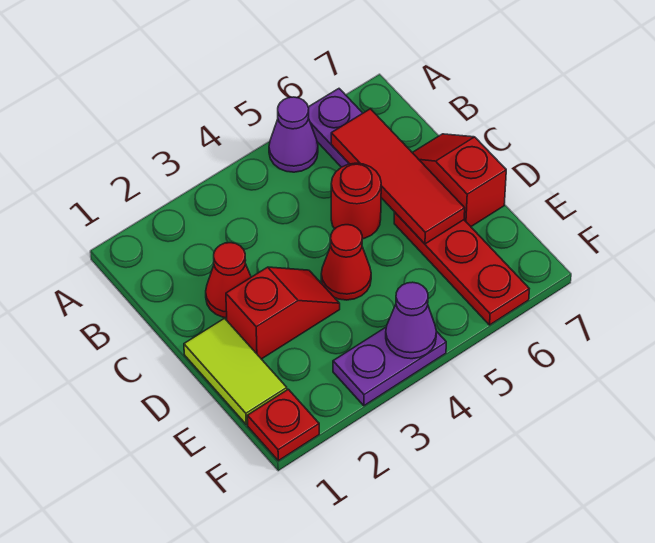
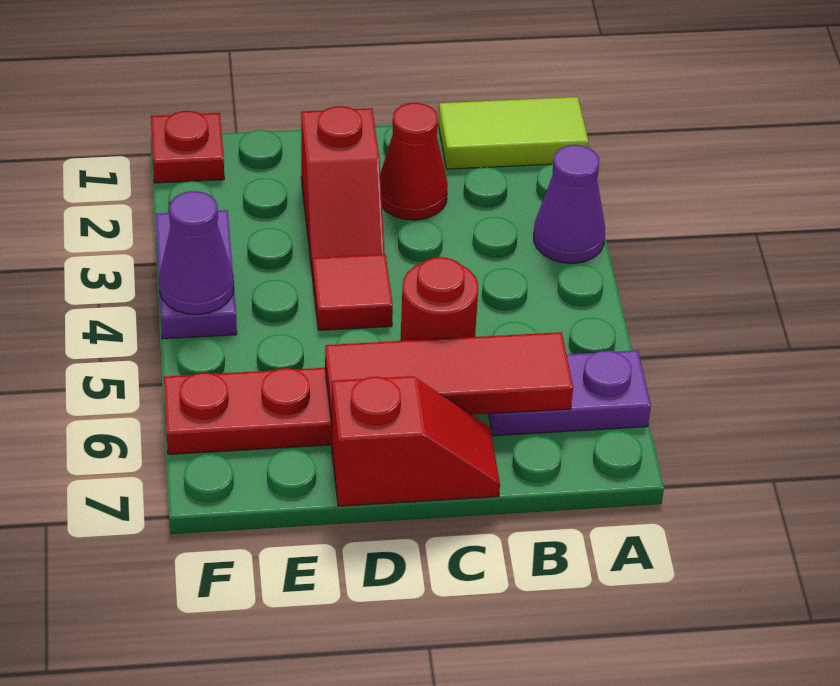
purple cone A5 level 1 -> purple cone A3 level 1
lime tile D1:E1 level 1 -> lime tile A1:B1 level 1
red cone D4 level 1 -> red tile D4 level 1

